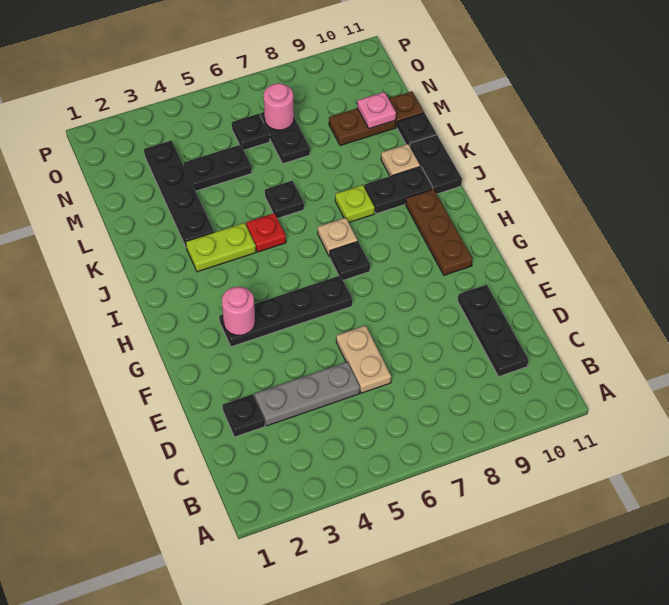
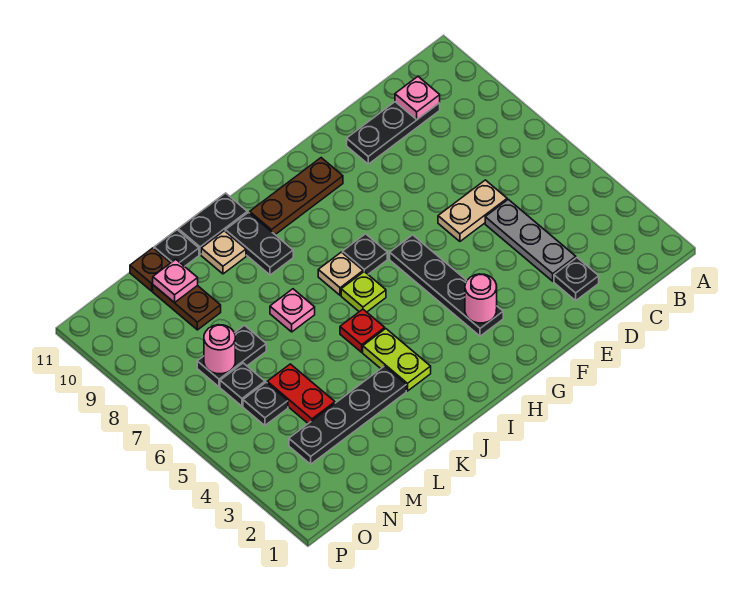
none -> pink plate C10 level 2
lime plate J8 level 1 -> lime plate I6 level 1
black plate K6 level 1 -> black plate N5 level 1
none -> pink plate K7 level 1
black plate M4:M5 level 1 -> red plate M4:M5 level 1

